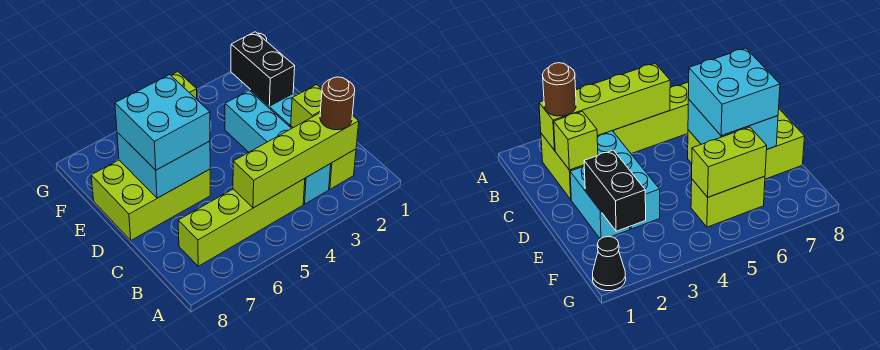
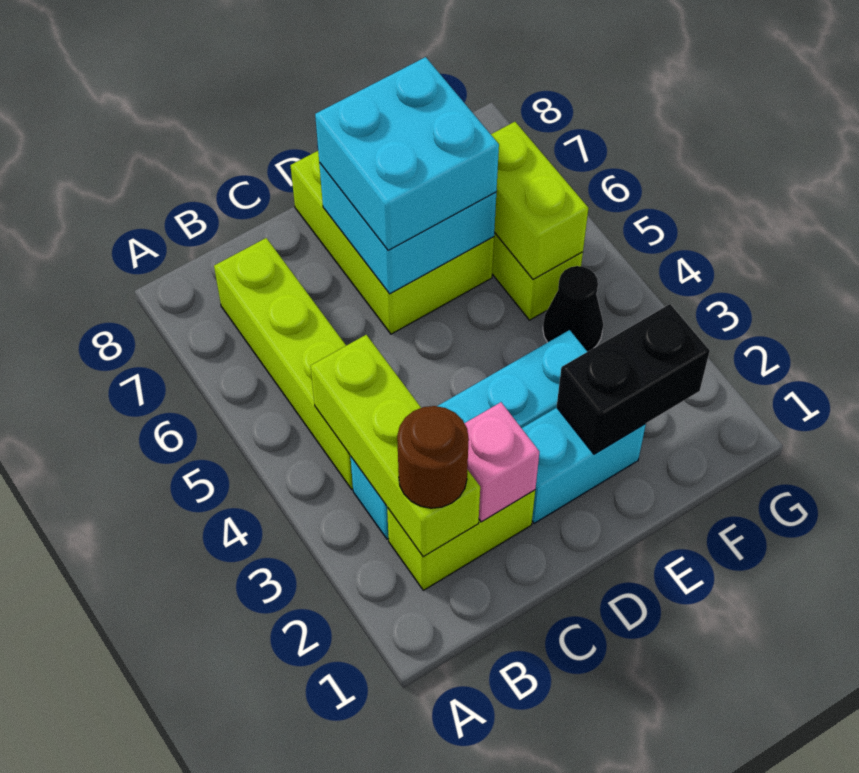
lime brick B2:B5 level 2 -> lime brick B2:B4 level 2
lime brick C2 level 2 -> pink brick C2 level 2
black cone G1 level 1 -> black cone F4 level 1

